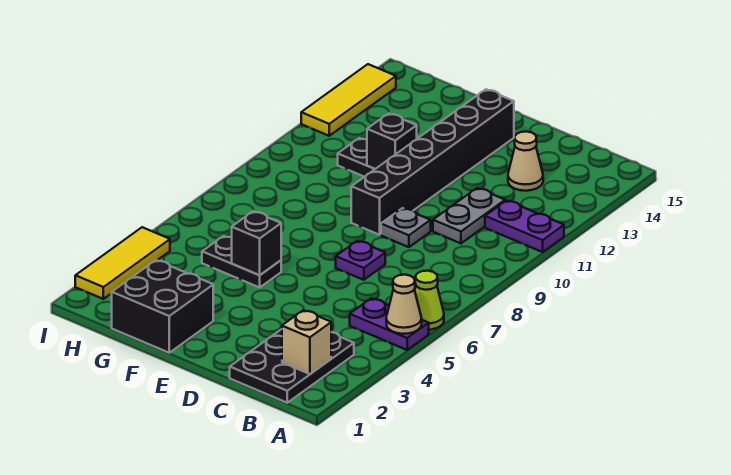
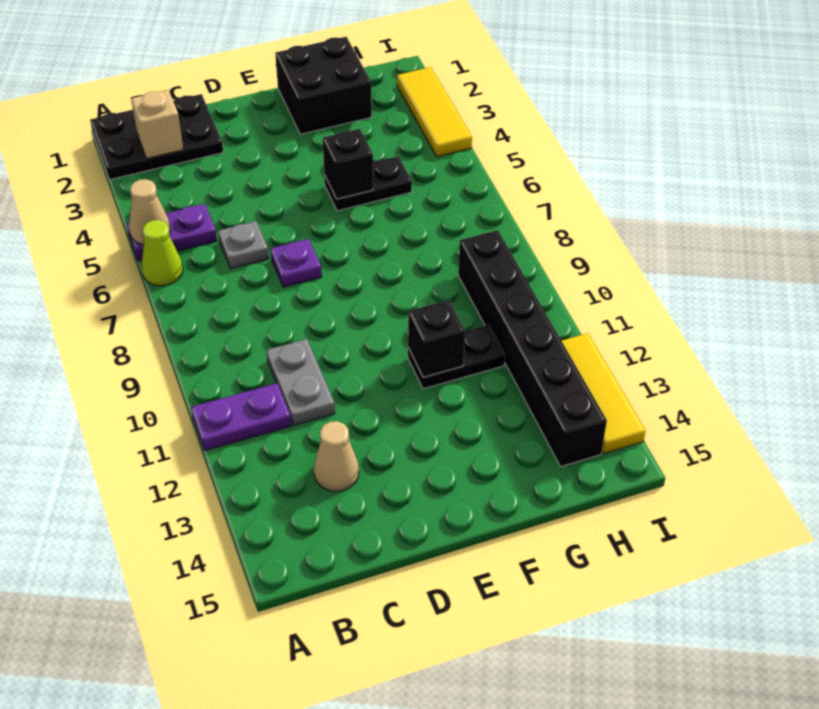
black plate B1:C3 level 1 -> black plate A1:C2 level 1
grey plate D9 level 1 -> grey plate C6 level 1
black brick E9:E14 level 1 -> black brick H9:H14 level 1

